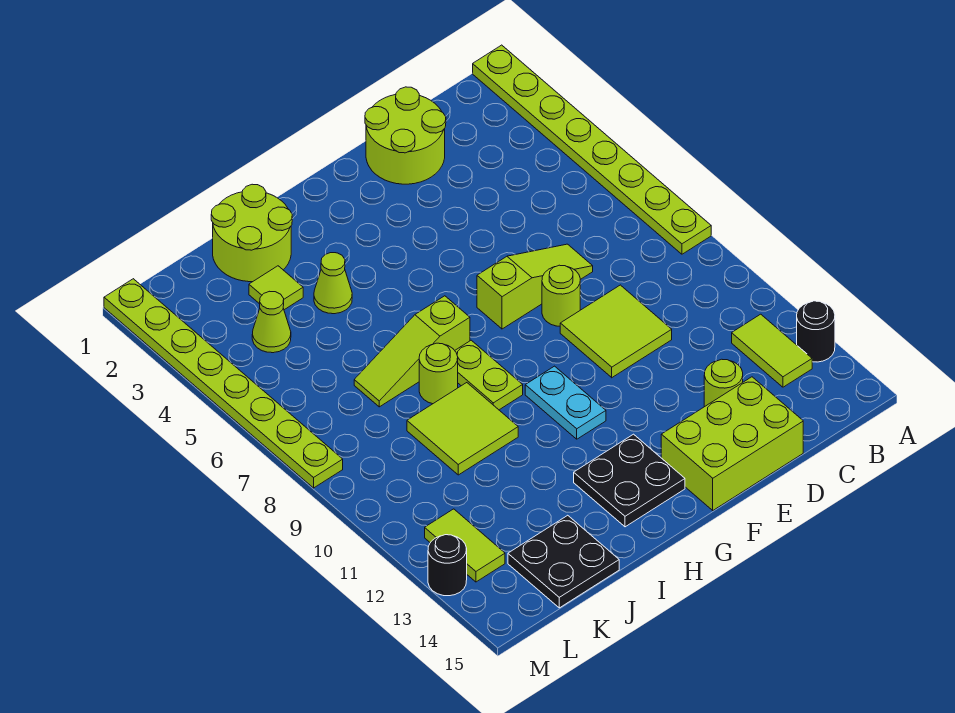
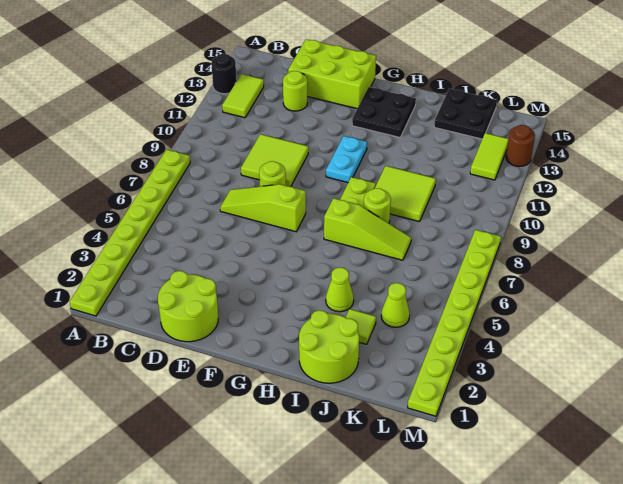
black round brick M13 level 1 -> brown round brick M13 level 1

